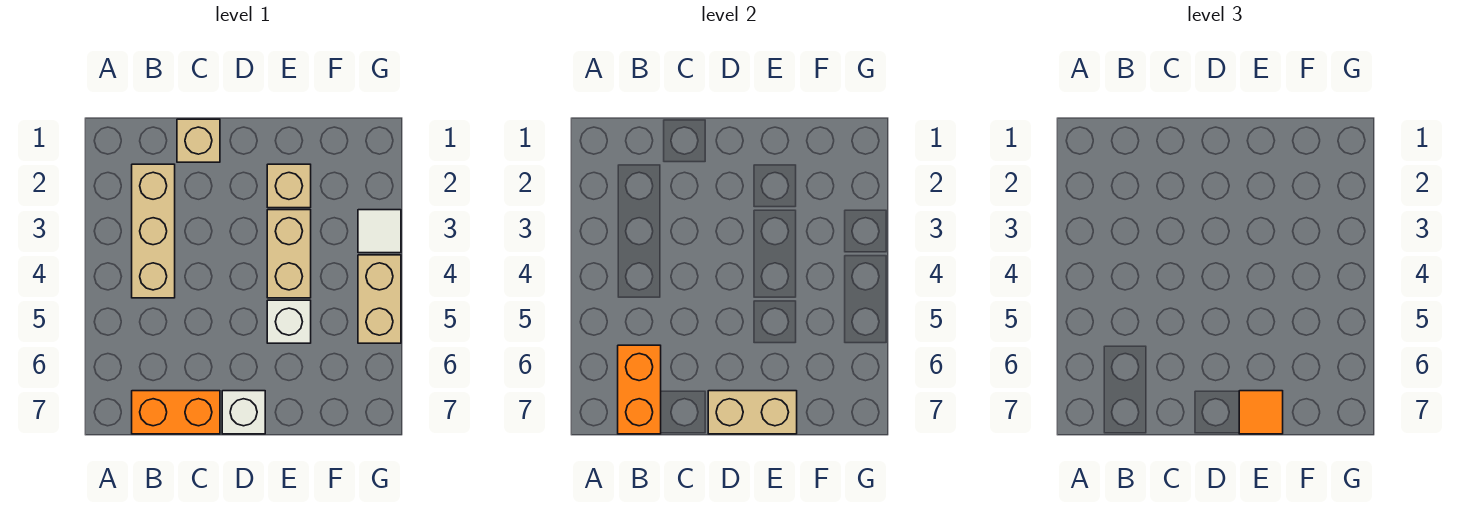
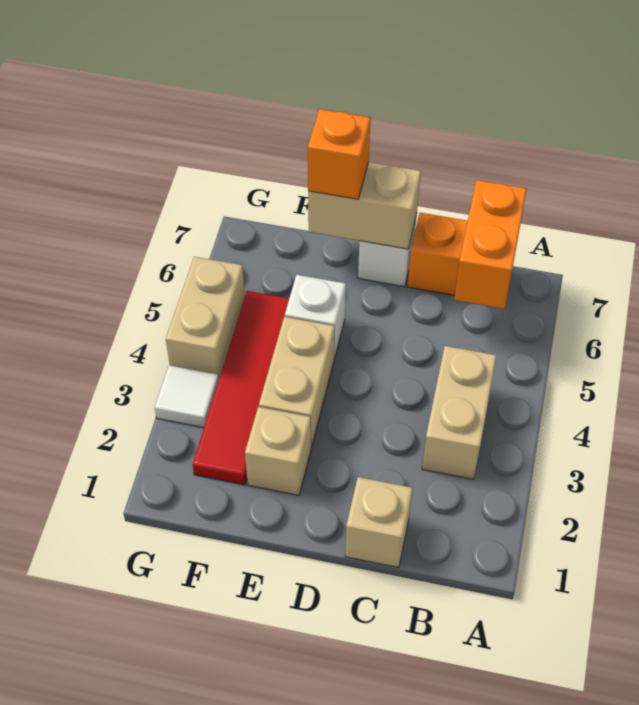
tan brick B2:B4 level 1 -> tan brick B3:B4 level 1
orange tile E7 level 3 -> orange brick E7 level 3
none -> red tile F2:F5 level 1

